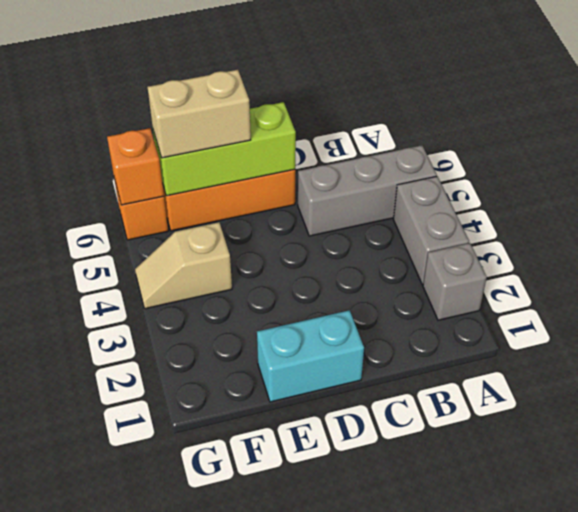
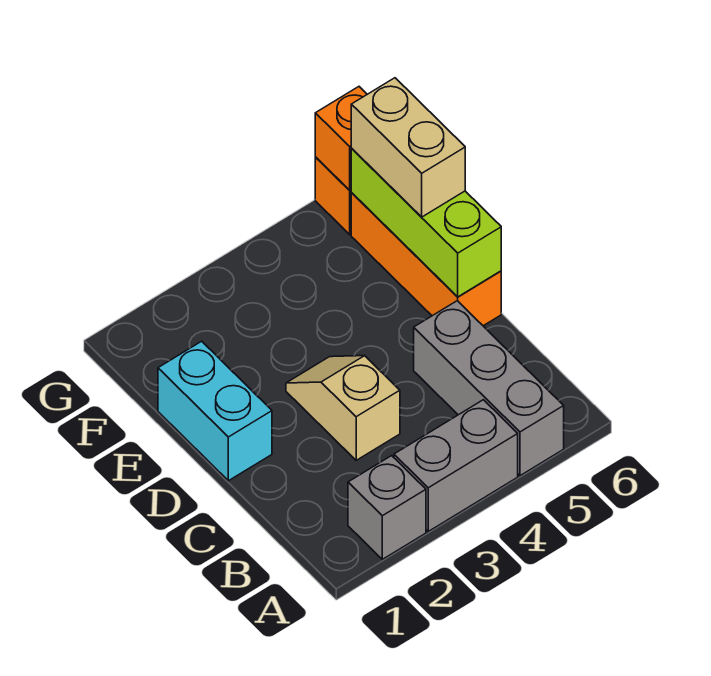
tan slope F4:G4 level 1 top F -> tan slope C3:D3 level 1 top C

